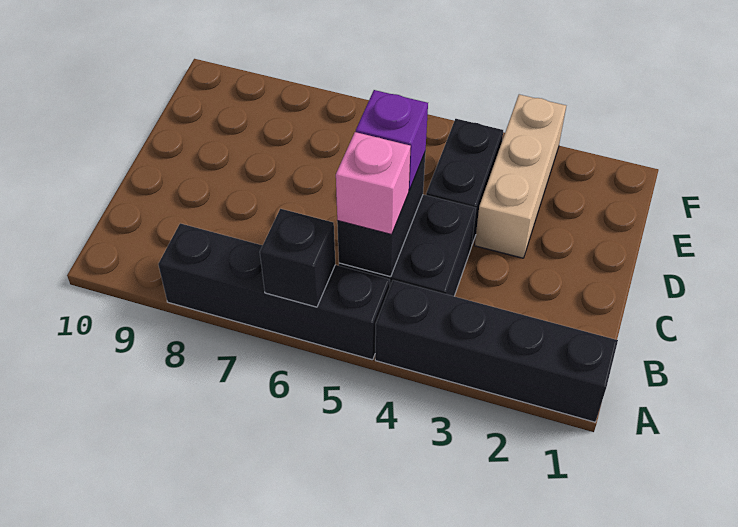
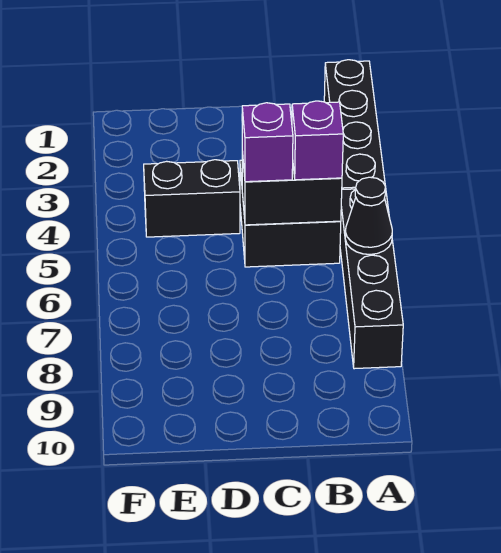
black brick A6 level 2 -> black cone A6 level 2
pink brick B5 level 3 -> purple brick B5 level 3
tan brick D3:F3 level 1 -> none

